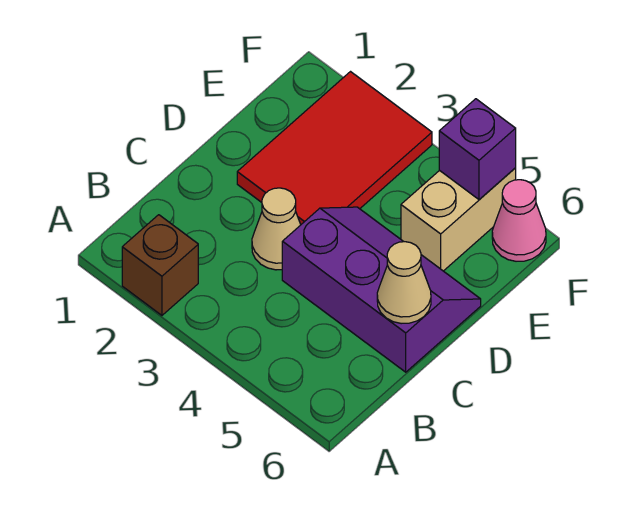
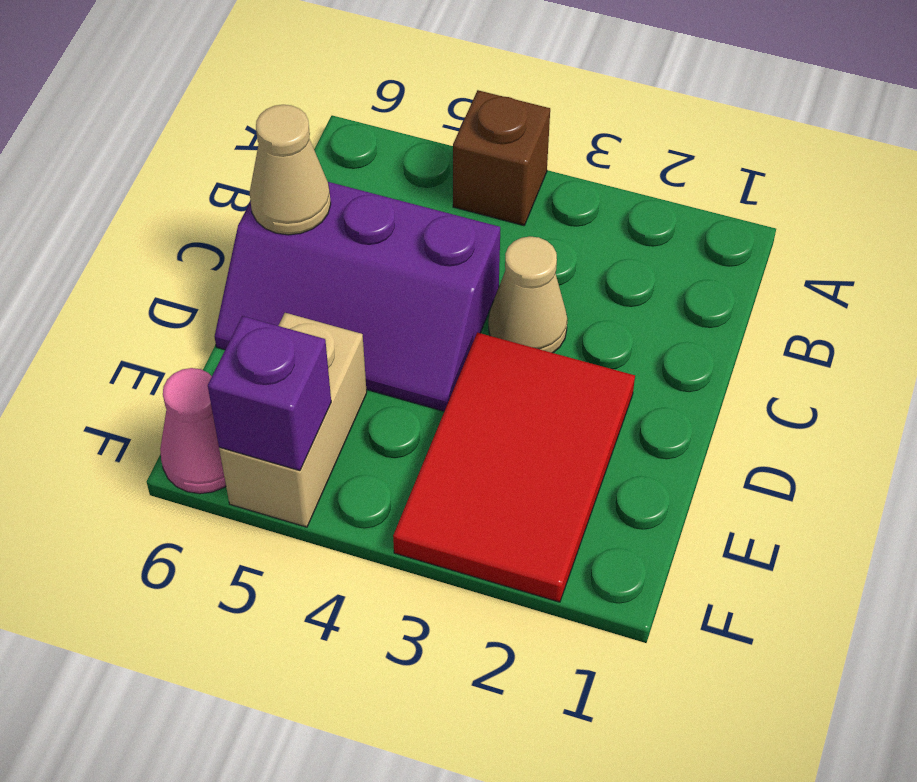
brown brick A2 level 1 -> brown brick A4 level 1

